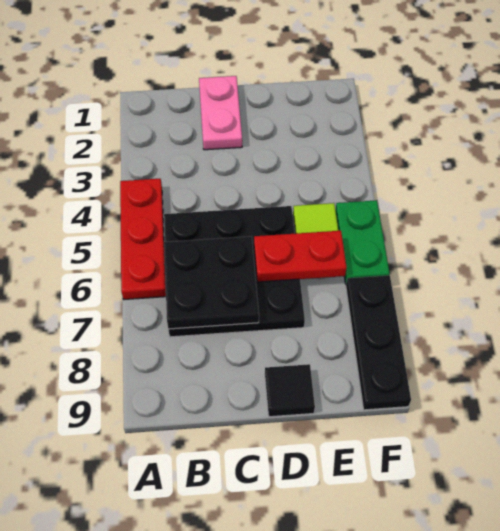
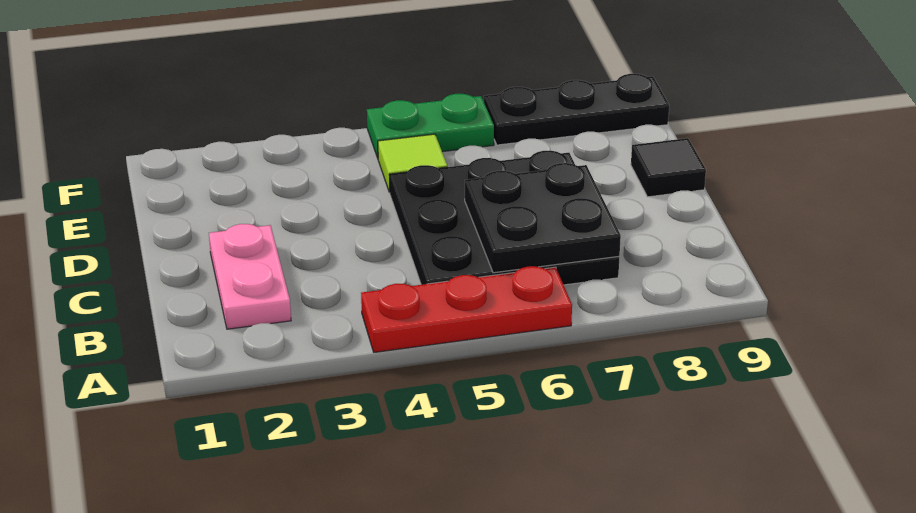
pink plate C1:C2 level 1 -> pink plate B2:C2 level 1
red plate D6:E6 level 2 -> none

